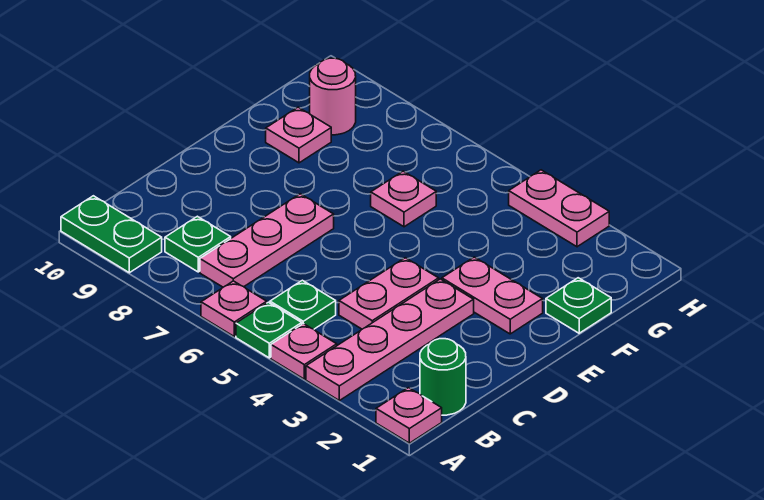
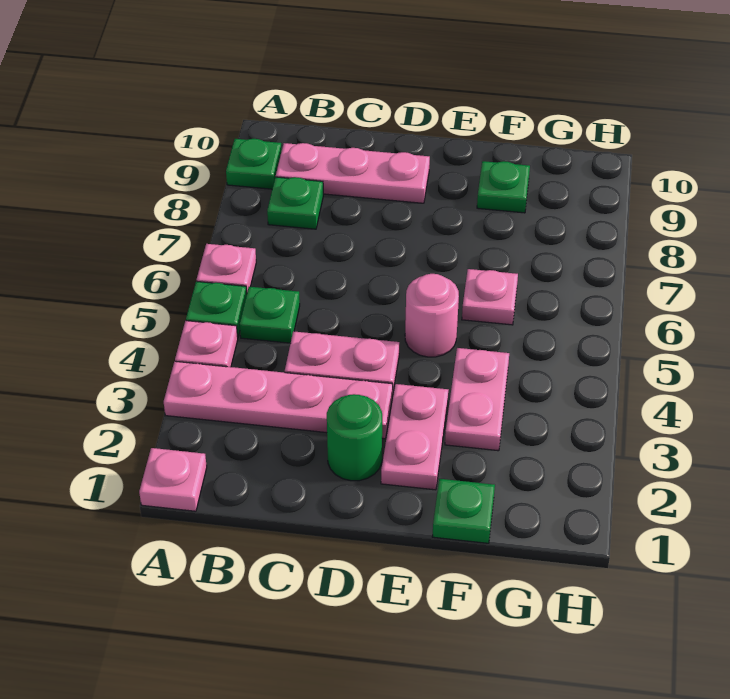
green plate A9:A10 level 1 -> green plate A9 level 1
green round brick B1 level 1 -> green round brick D2 level 1
pink plate B7:D7 level 1 -> pink plate B9:D9 level 1
pink plate F9 level 1 -> green plate F9 level 1
pink round brick G9 level 1 -> pink round brick E5 level 1
pink plate H3:H4 level 1 -> pink plate F3:F4 level 1

